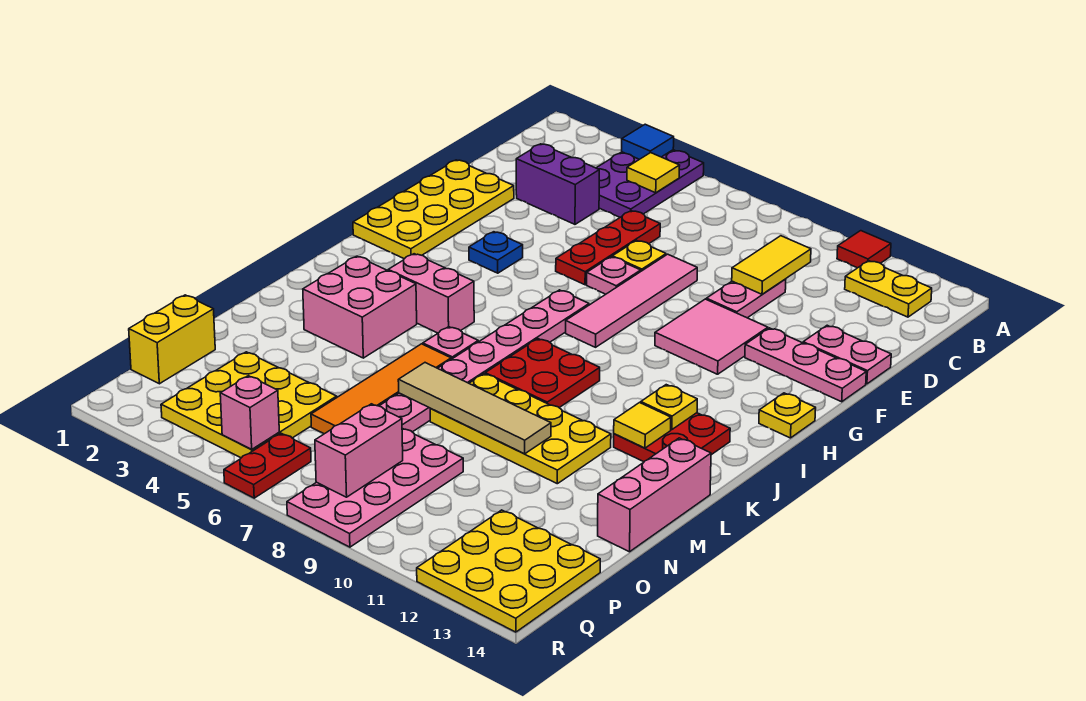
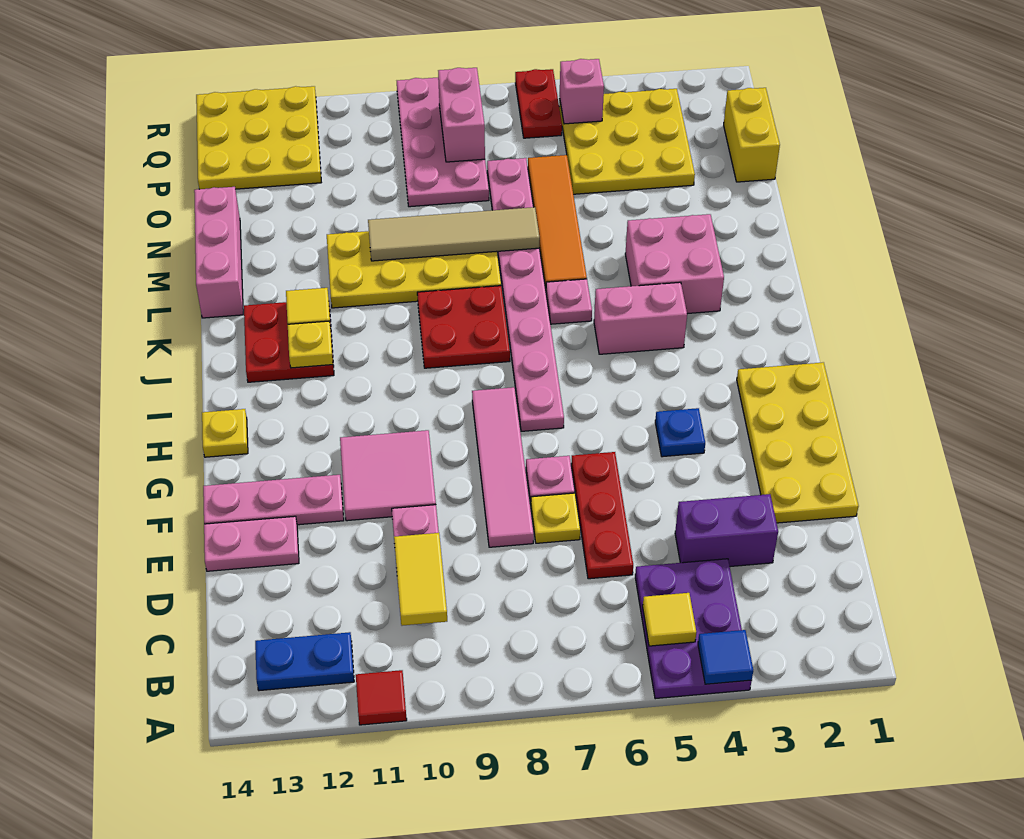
yellow plate B12:B13 level 1 -> blue plate B12:B13 level 1

